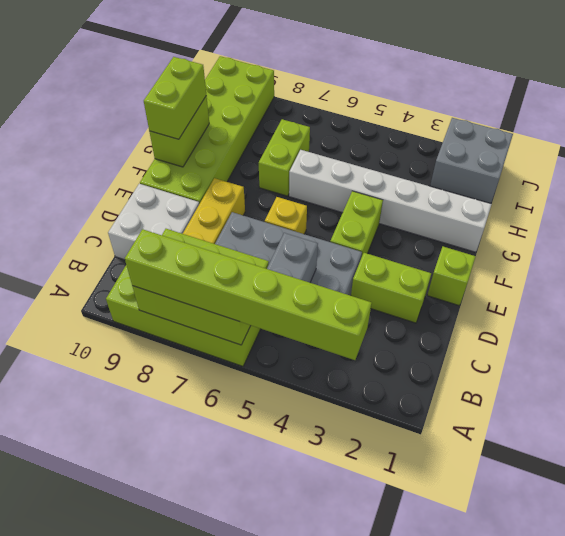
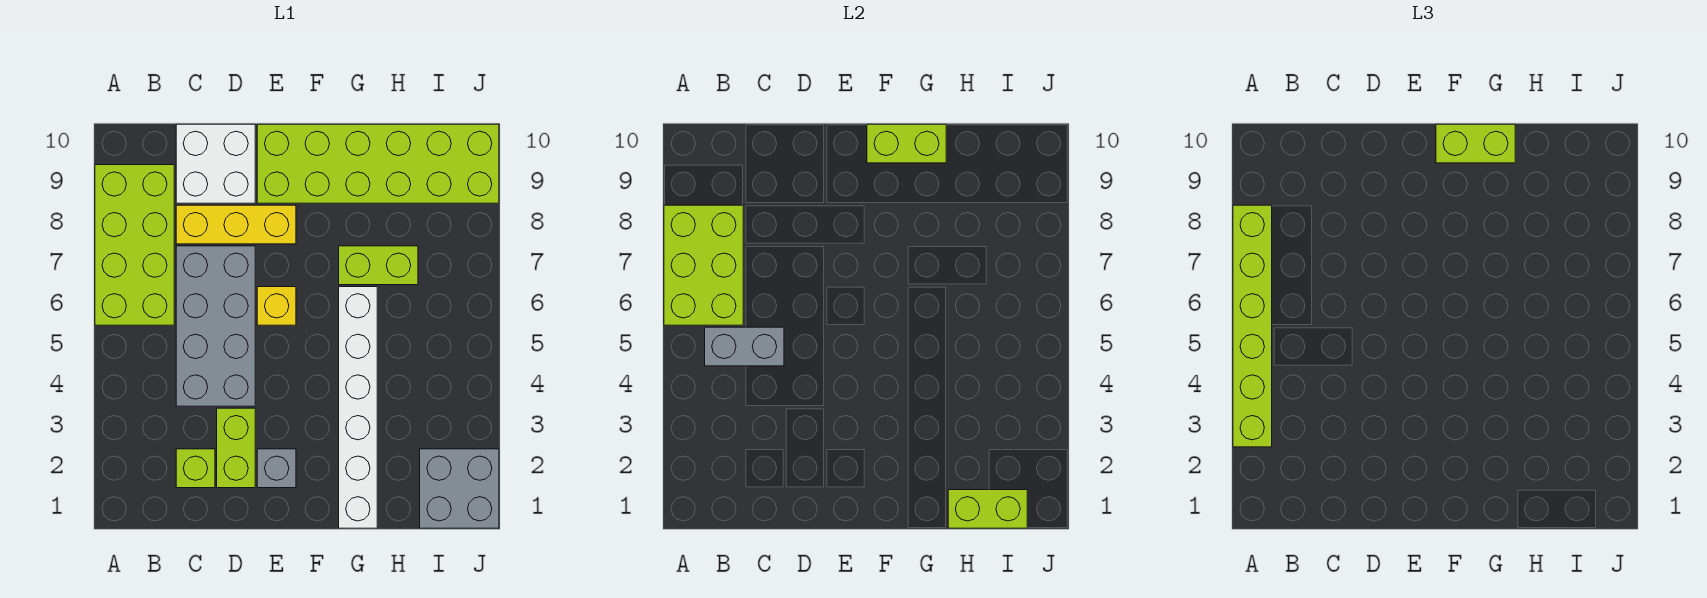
lime brick E1 level 1 -> lime brick C2 level 1
none -> grey brick E2 level 1
lime brick E4:F4 level 1 -> lime brick H1:I1 level 2

